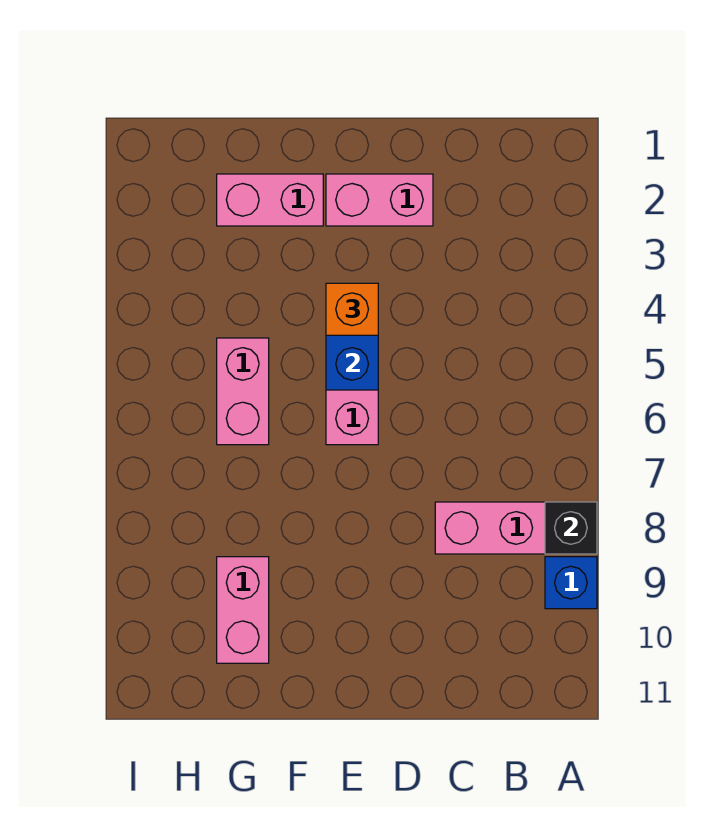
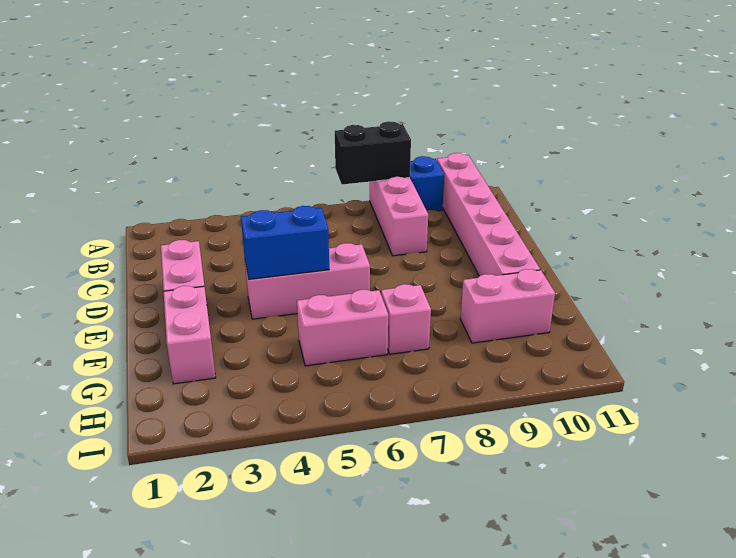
black brick A8 level 2 -> black brick A7:A8 level 2
none -> pink brick A10:F10 level 1
orange brick E4 level 3 -> none
none -> pink brick G7 level 1

